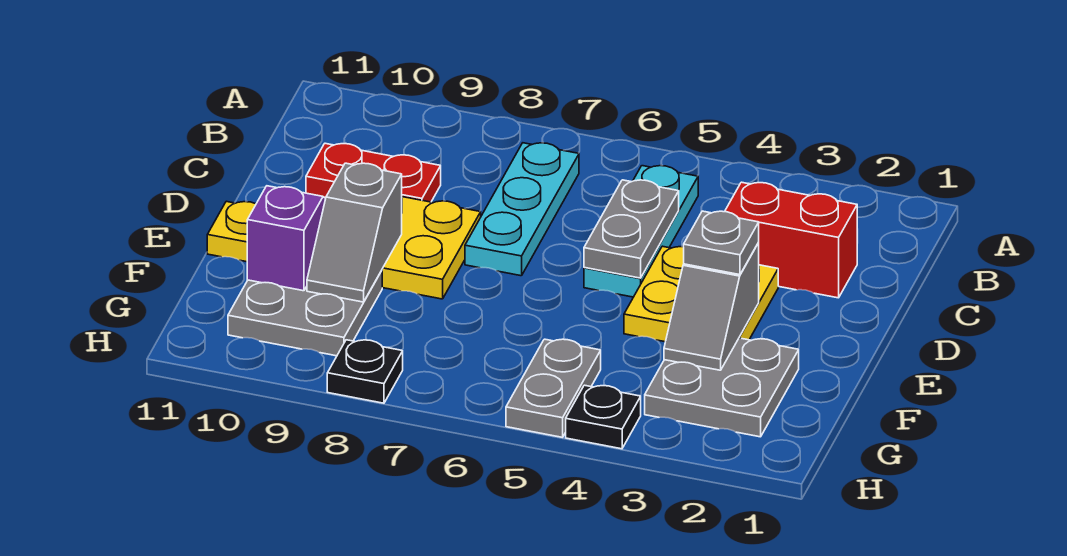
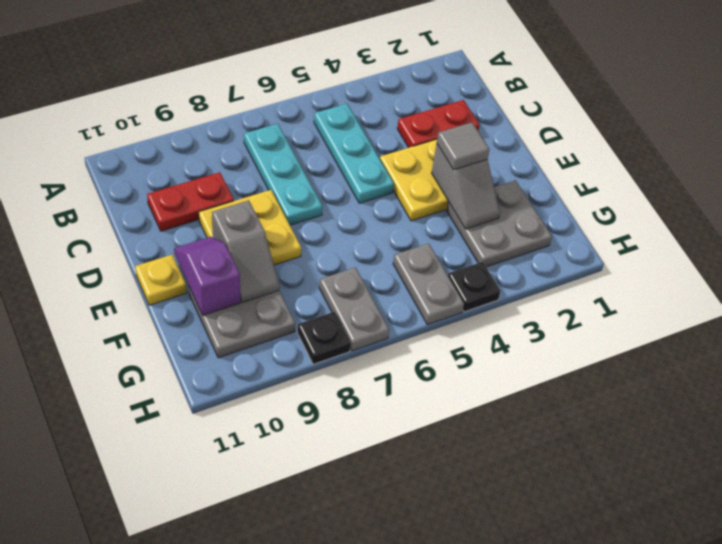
red brick C2:C3 level 1 -> red plate C2:C3 level 1
grey plate C5:D5 level 2 -> grey plate G7:H7 level 1
grey plate E3 level 3 -> grey tile E3 level 3

